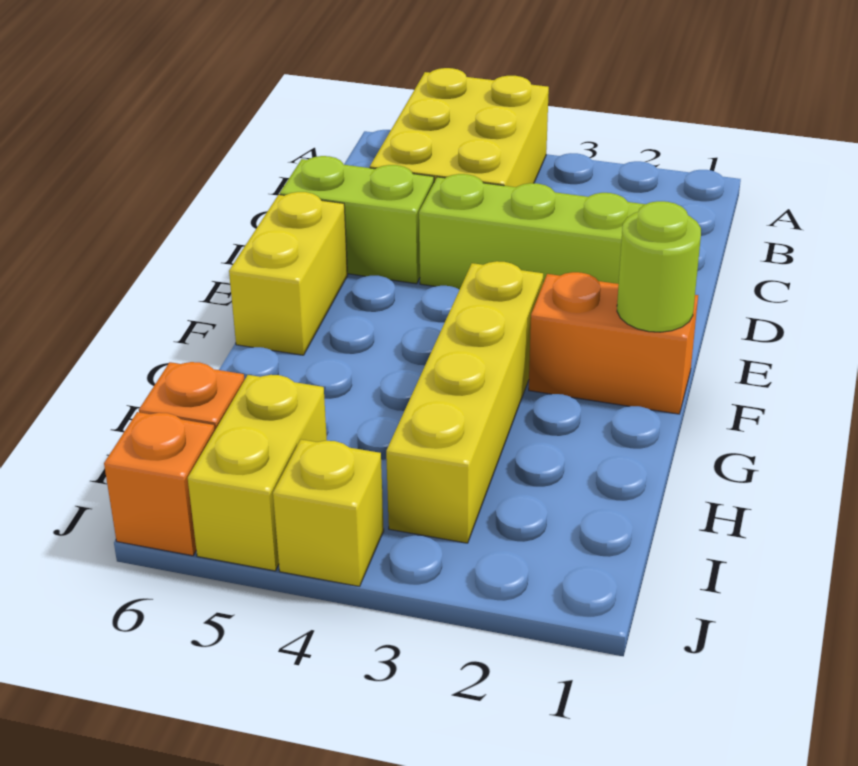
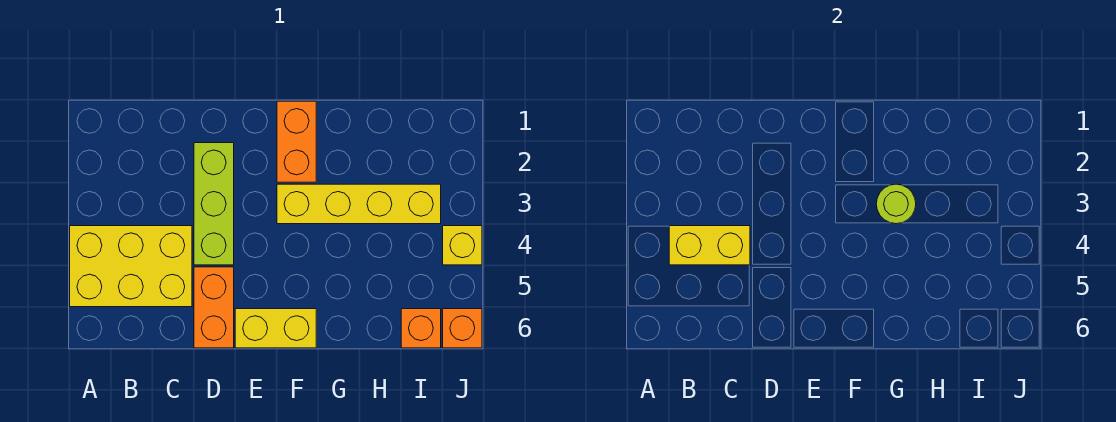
lime brick D5:D6 level 1 -> orange brick D5:D6 level 1
lime round brick F1 level 2 -> lime round brick G3 level 2
yellow brick I5:J5 level 1 -> yellow brick B4:C4 level 2

